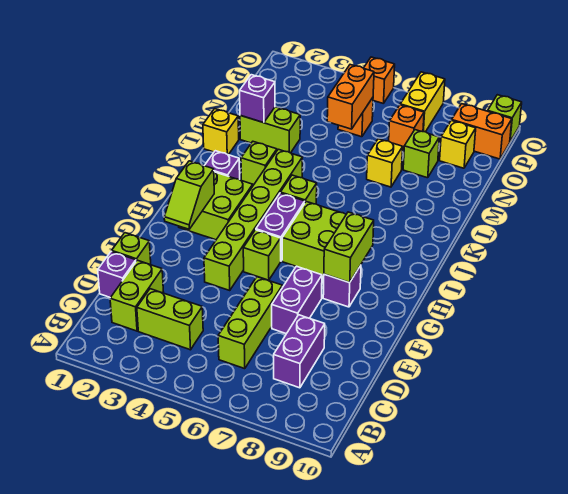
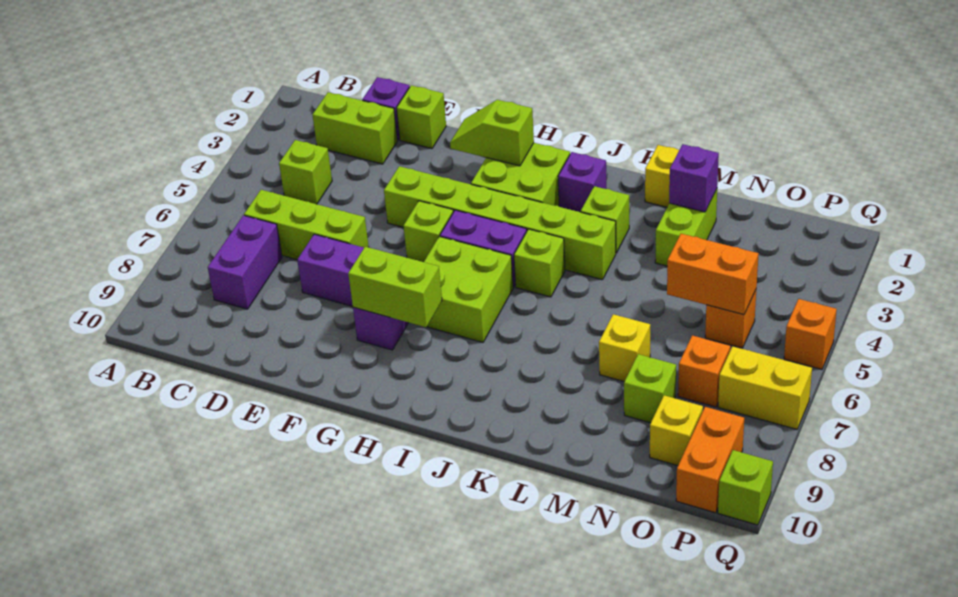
lime brick C3:C4 level 1 -> lime brick C4 level 1
purple brick C8:D8 level 1 -> purple brick C7:C8 level 1

